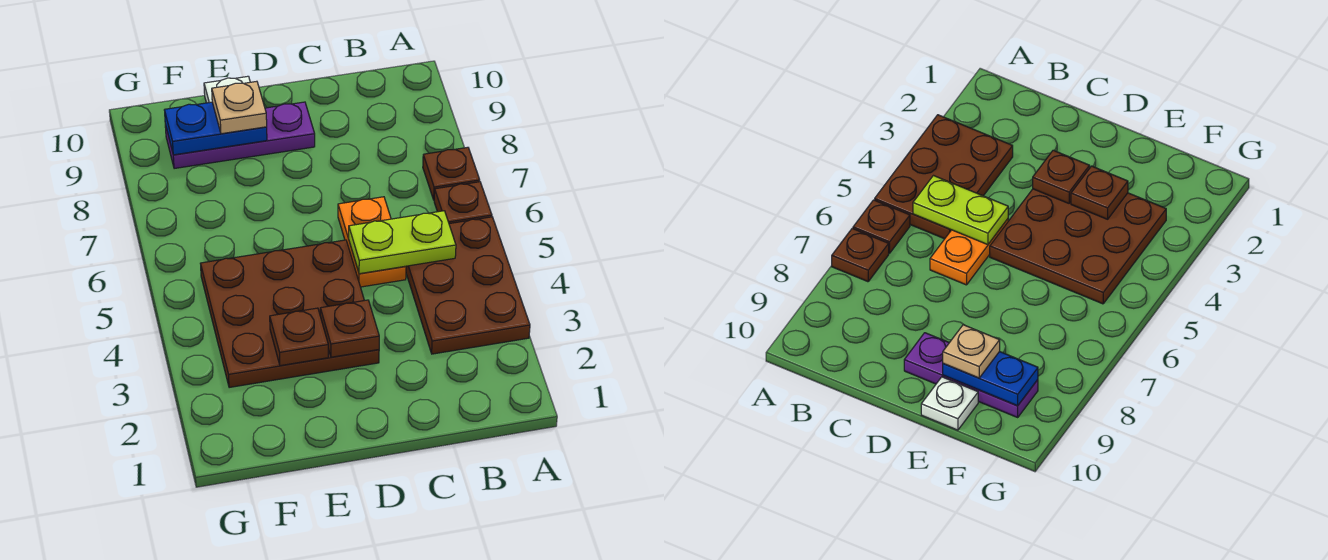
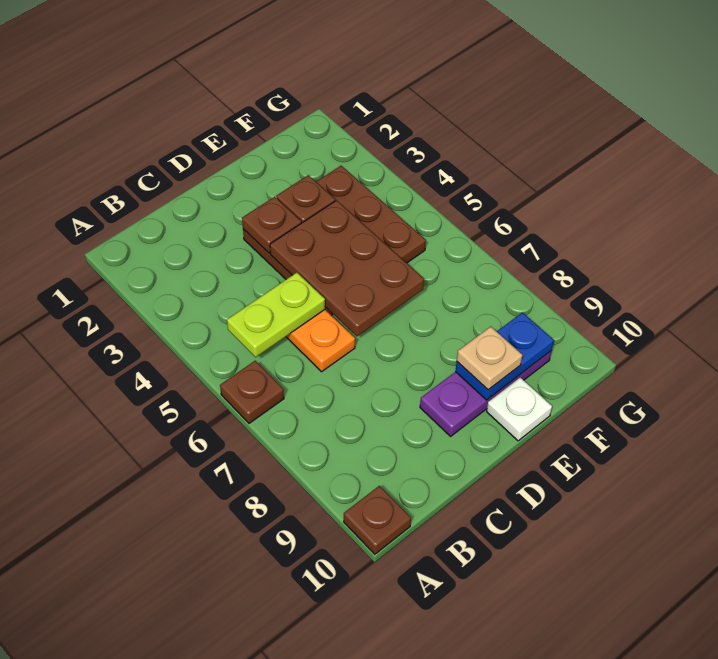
brown plate A3:B5 level 1 -> brown plate D4:E6 level 2
brown plate A7 level 1 -> brown plate A10 level 1

